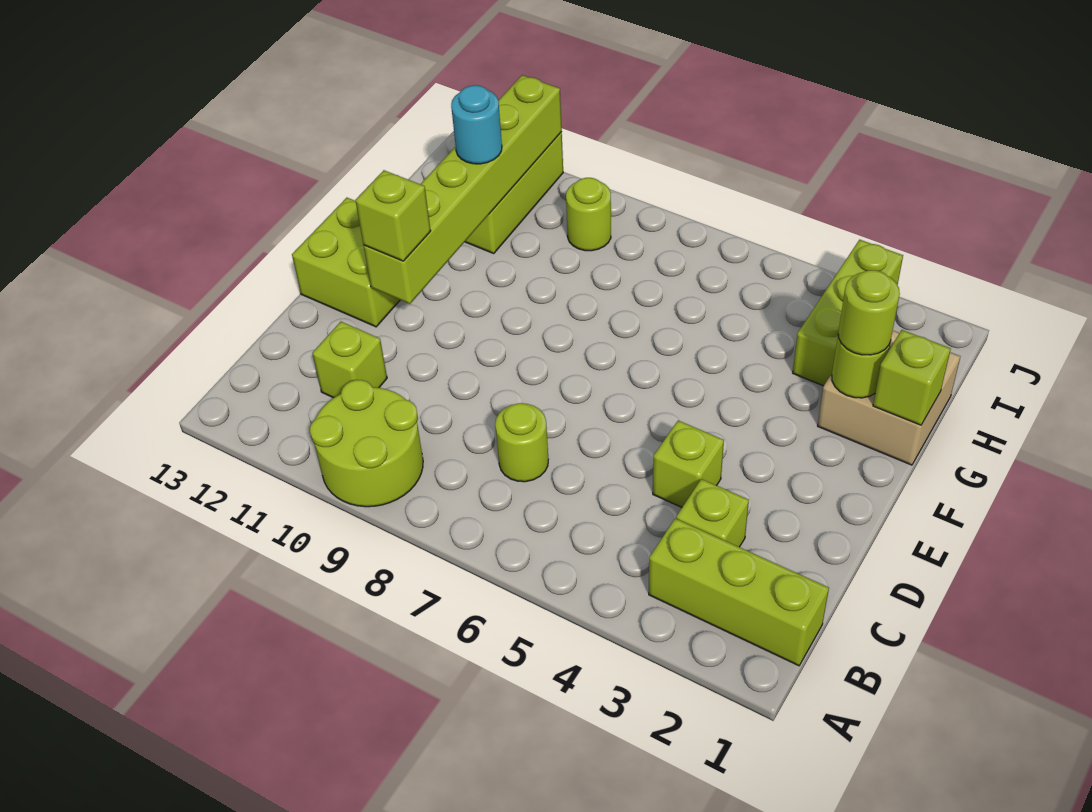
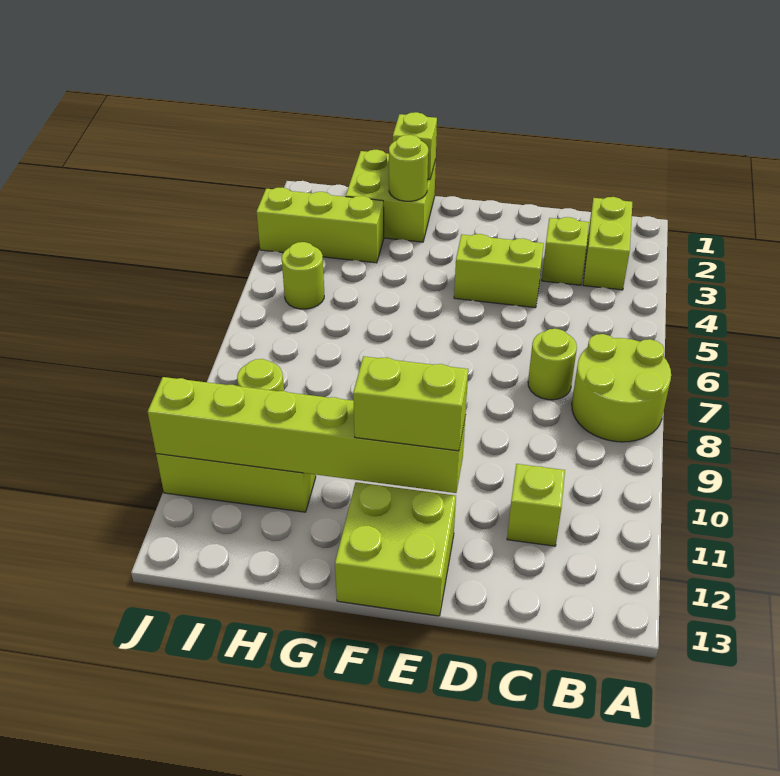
lime round brick A9:B10 level 1 -> lime round brick A7:B8 level 1
lime brick B1:B3 level 1 -> lime brick B2:B3 level 1
lime brick D4 level 1 -> lime brick D4:E4 level 1
lime brick E11 level 3 -> lime brick E11:F11 level 3
tan brick G1:H2 level 1 -> lime brick G1:H2 level 1
lime round brick G2 level 3 -> lime round brick I5 level 1
cyan round brick H11 level 3 -> none

